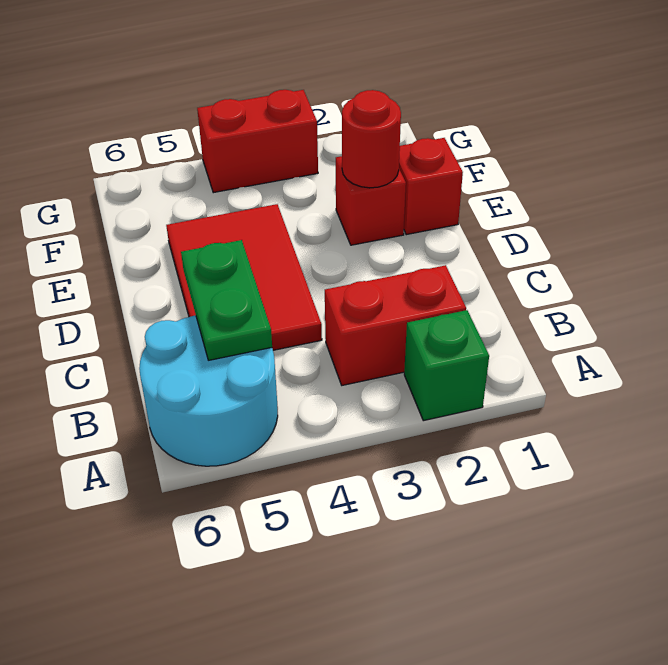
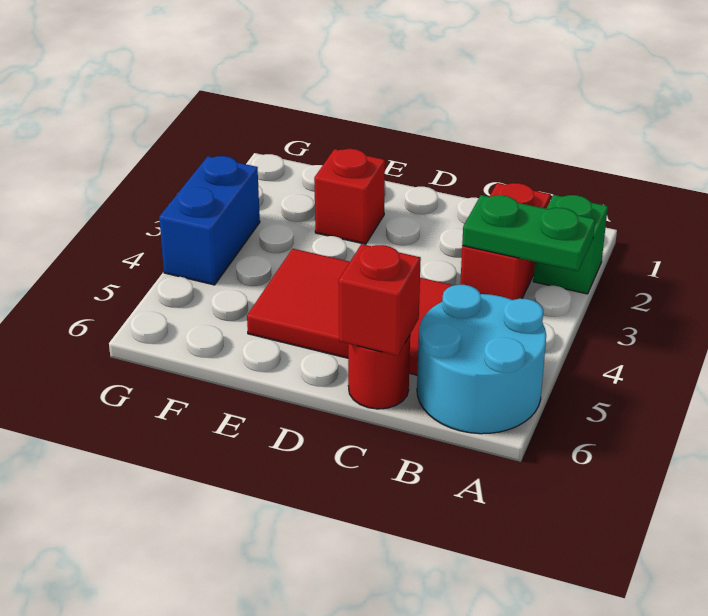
green plate B5:C5 level 2 -> green plate A3:B3 level 2
red brick E1 level 1 -> red brick C6 level 2
red round brick E2 level 2 -> red round brick C6 level 1
red brick G3:G4 level 1 -> blue brick G3:G4 level 1

